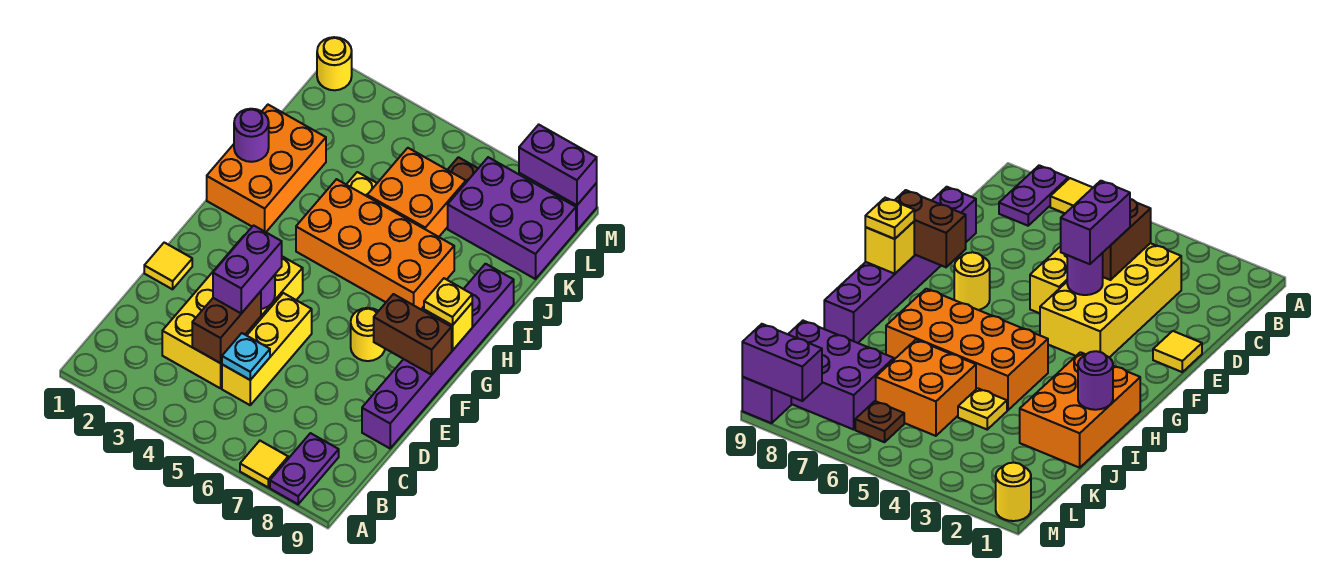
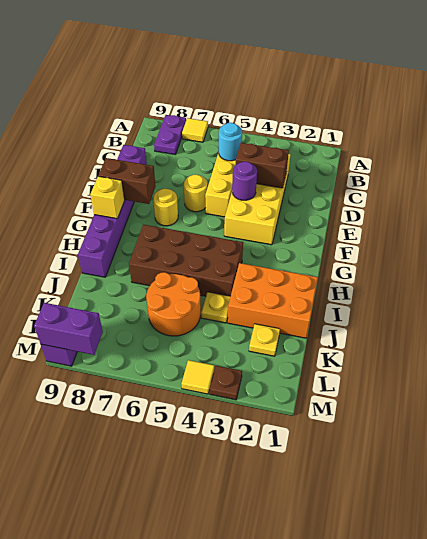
brown brick C4:D4 level 2 -> brown brick D3:D4 level 2
cyan plate C5 level 2 -> cyan round brick C5 level 2
purple brick D4:E4 level 3 -> none
yellow tile E1 level 1 -> yellow tile M4 level 1
yellow plate G9 level 3 -> yellow plate K2 level 1
orange brick H1:J2 level 1 -> orange brick I1:J3 level 1
orange brick H4:I7 level 1 -> brown brick H4:I7 level 1
purple round brick I1 level 2 -> none
orange brick J5:K6 level 1 -> orange round brick J5:K6 level 1
purple brick K7:L9 level 1 -> none
brown plate L6 level 1 -> brown plate M3 level 1
yellow round brick M1 level 1 -> yellow round brick E6 level 1

